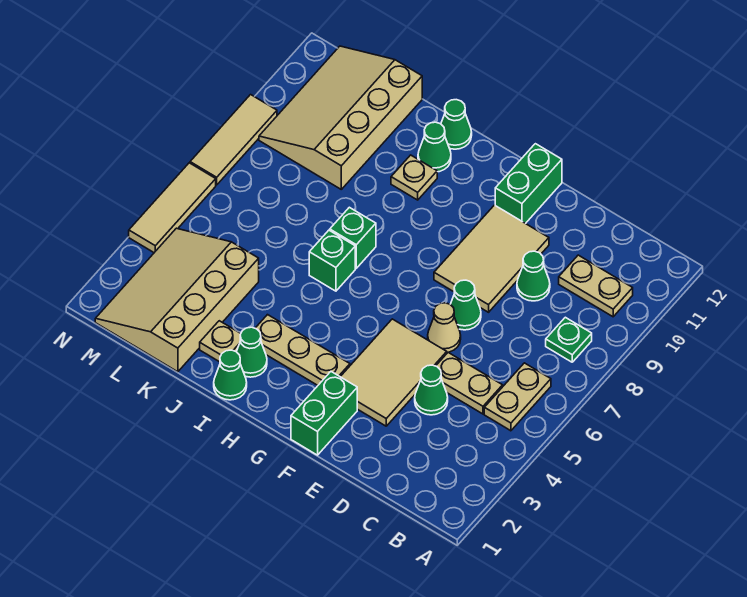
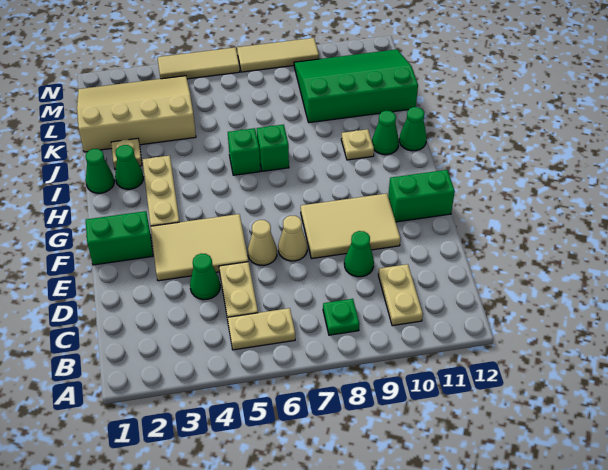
green cone E7 level 1 -> tan cone E7 level 1
tan slope K9:M12 level 1 top K -> green slope K9:M12 level 1 top K

